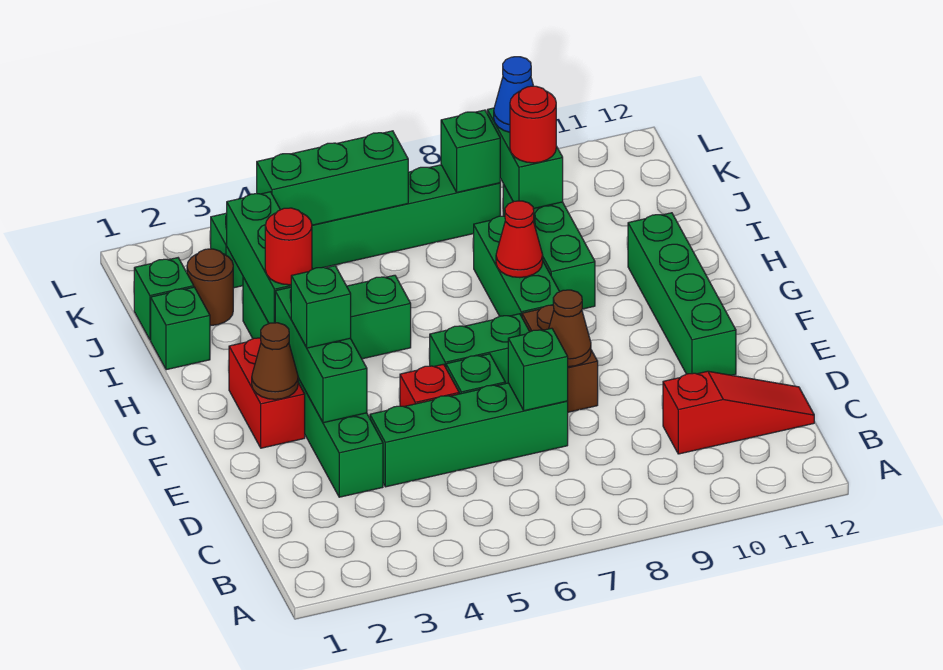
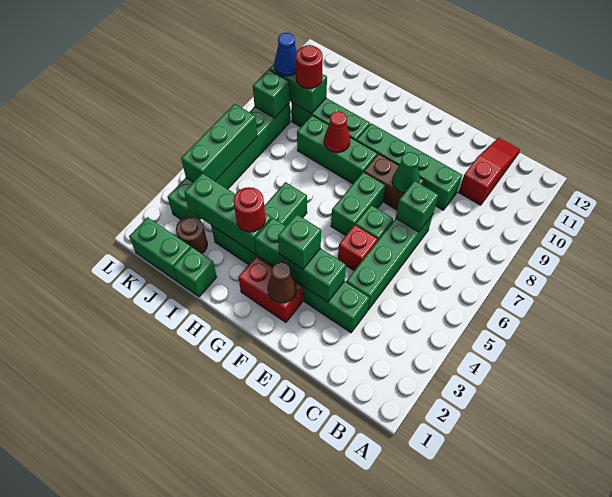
brown cone E8 level 2 -> green cone E8 level 2
green brick E11:H11 level 1 -> green brick D9:G9 level 1
green brick J1 level 1 -> green brick J1:K1 level 1

